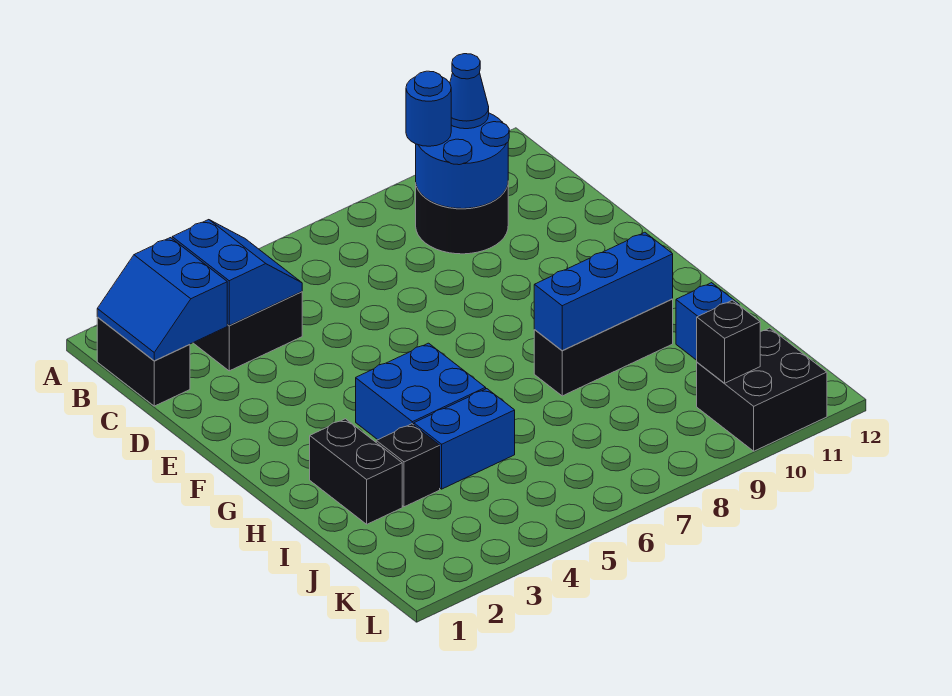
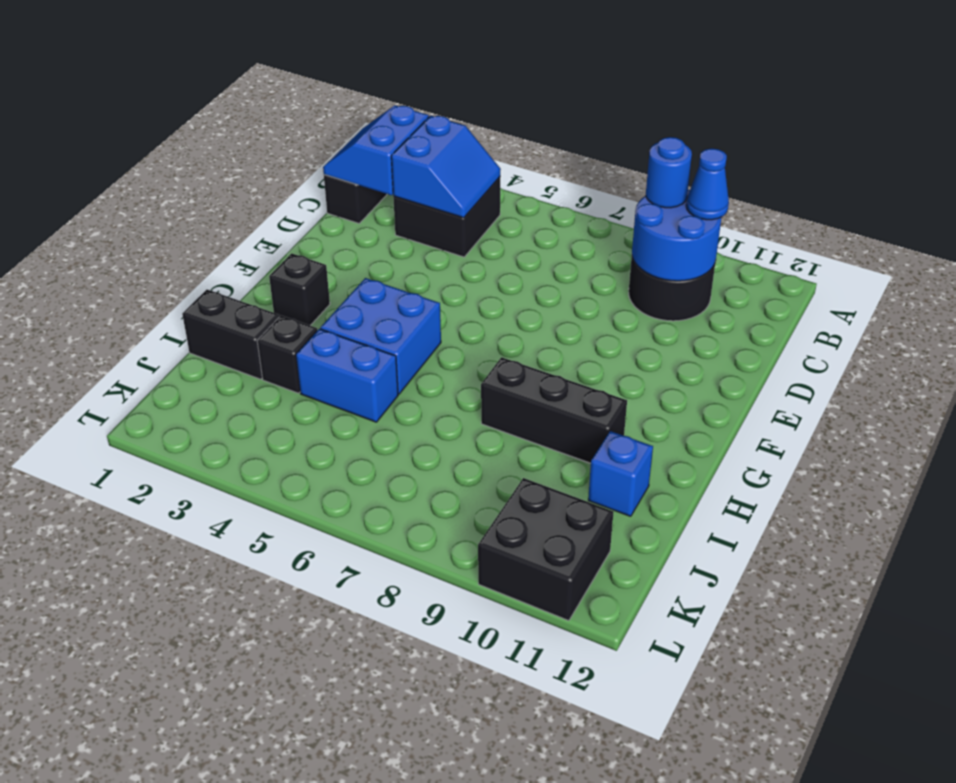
black brick H2:I2 level 1 -> black brick I1:I2 level 1
blue brick H8:H10 level 2 -> none
black brick K10 level 2 -> black brick G2 level 1

